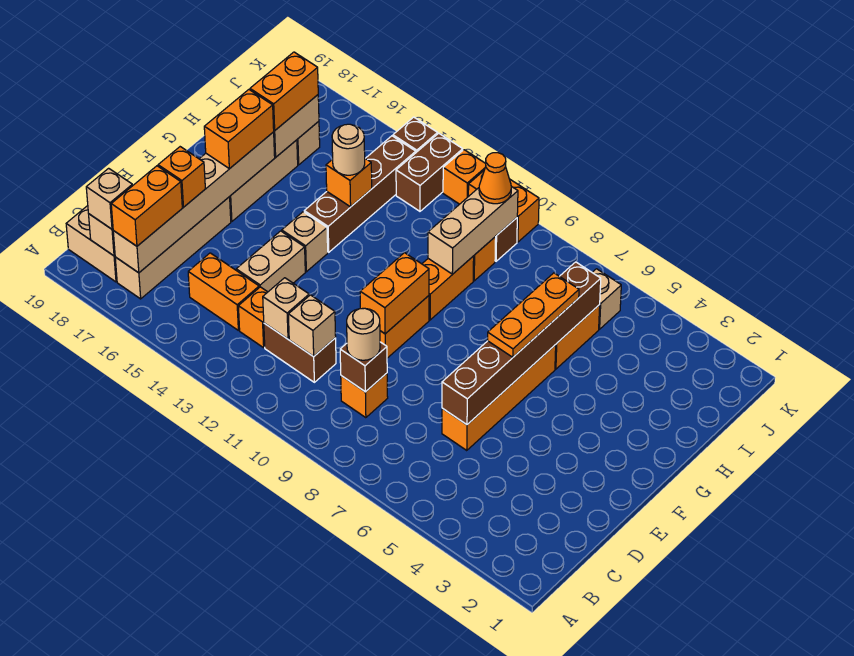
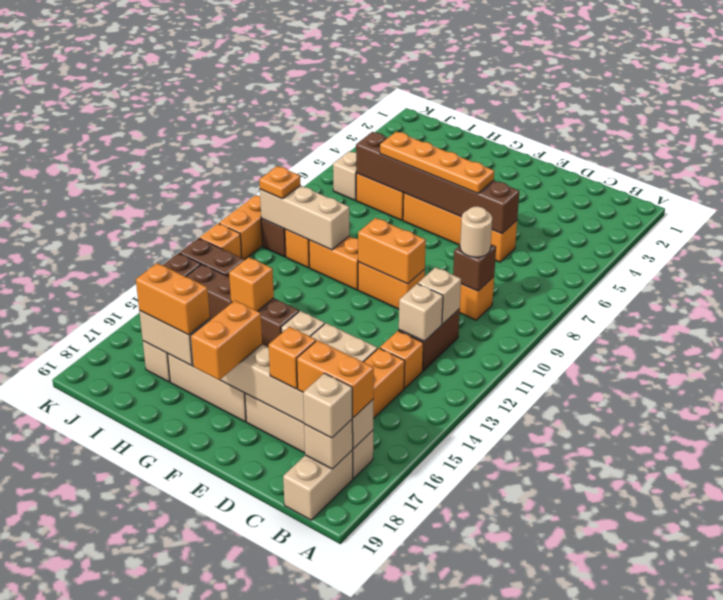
orange plate F6:H6 level 3 -> orange plate E6:H6 level 3
orange brick F17:G17 level 3 -> orange brick F17:F18 level 3
tan round brick H14 level 3 -> none
orange cone J10 level 3 -> orange plate J10 level 3

